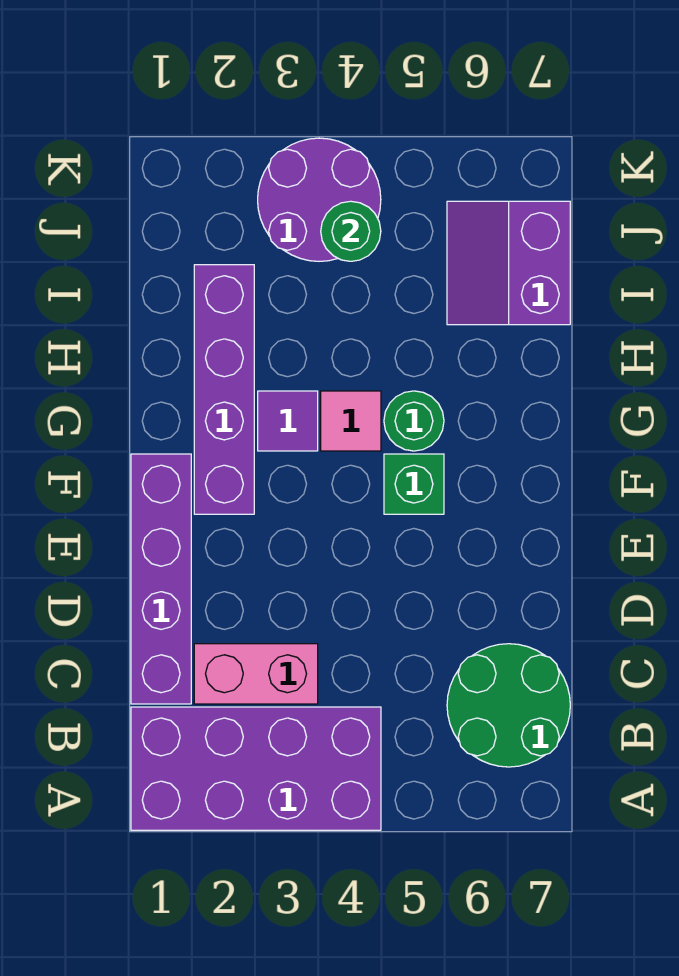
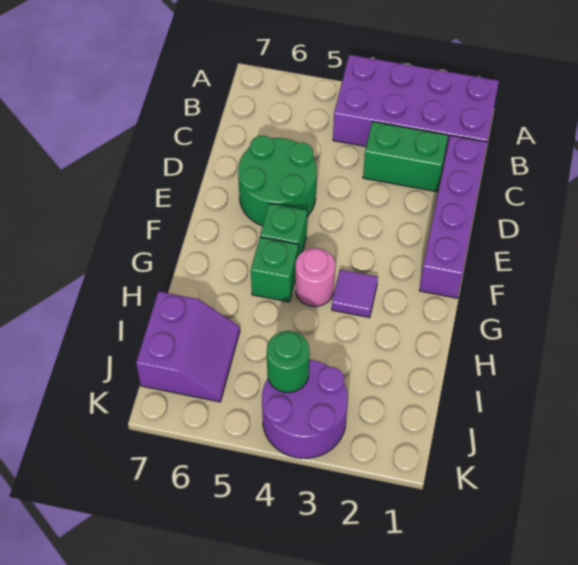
green round brick B6:C7 level 1 -> green round brick D5:E6 level 1
pink brick C2:C3 level 1 -> green brick C2:C3 level 1
purple brick F2:I2 level 1 -> none
pink tile G4 level 1 -> pink round brick G4 level 1
green round brick G5 level 1 -> green brick G5 level 1

